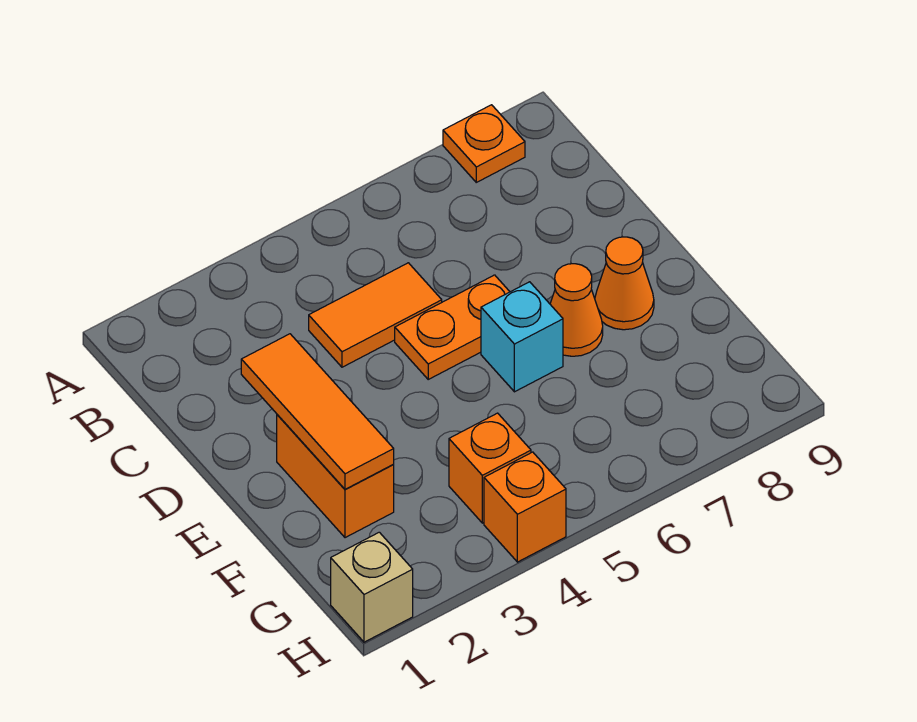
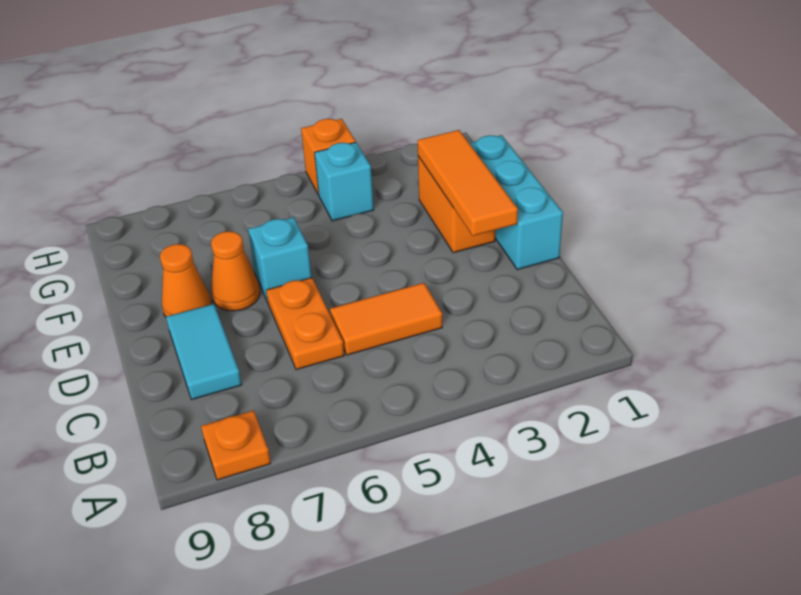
none -> cyan tile C8:D8 level 1
none -> cyan brick D1:F1 level 1
orange plate D5:D6 level 1 -> orange plate C6:D6 level 1
orange brick G4 level 1 -> cyan brick G4 level 1
tan brick H1 level 1 -> none

